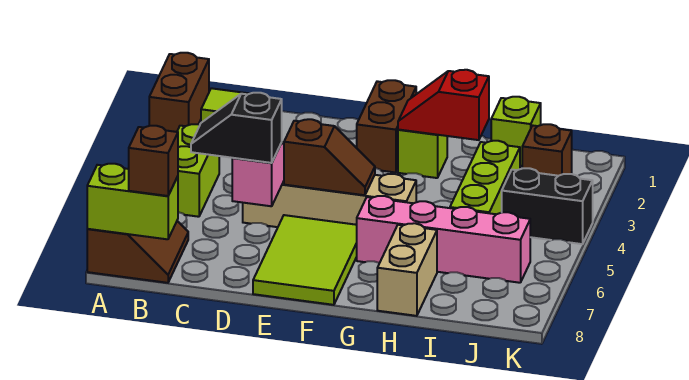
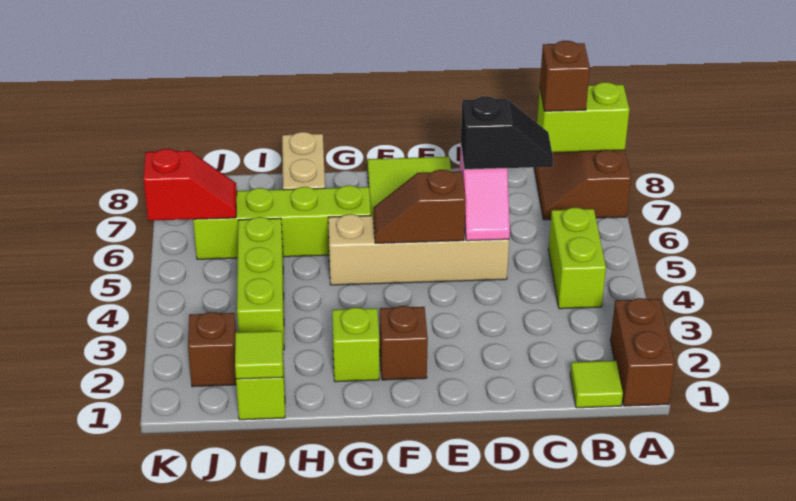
brown brick F1:F2 level 1 -> brown brick F2 level 1
red slope G2:H2 level 2 top H -> red slope J6:K6 level 2 top K
pink brick G6:J6 level 1 -> lime brick G6:J6 level 1
none -> lime tile I1 level 2
black brick J4:K4 level 1 -> none

